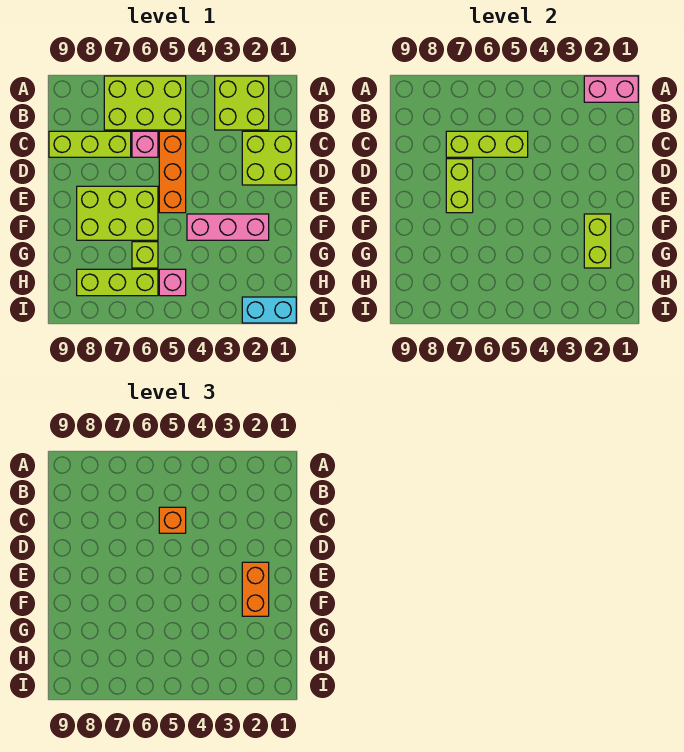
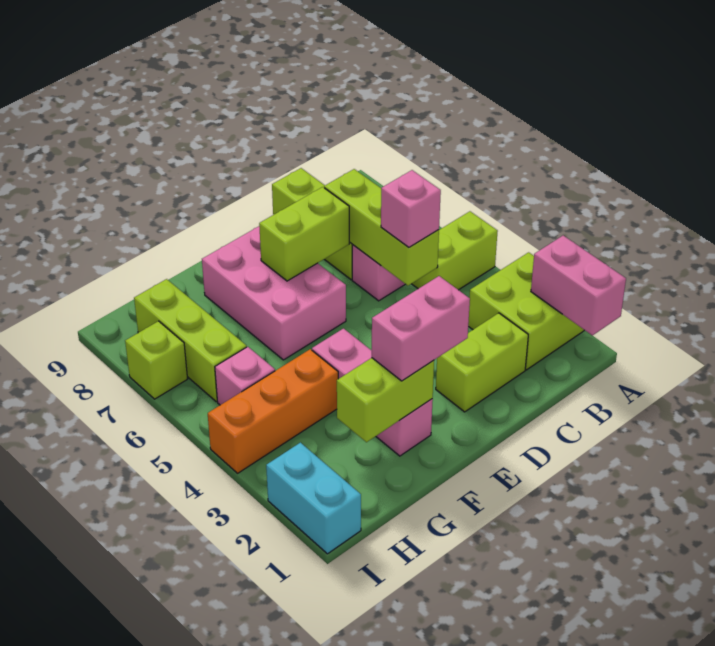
lime brick A5:B7 level 1 -> lime brick A5:B5 level 1
lime brick C1:D2 level 1 -> lime brick C2:D2 level 1
orange brick C5:E5 level 1 -> orange brick G4:I4 level 1
orange brick C5 level 3 -> pink brick C5 level 3
orange brick E2:F2 level 3 -> pink brick E2:F2 level 3
lime brick E6:F8 level 1 -> pink brick E6:F8 level 1
lime brick G6 level 1 -> lime brick I7 level 1

